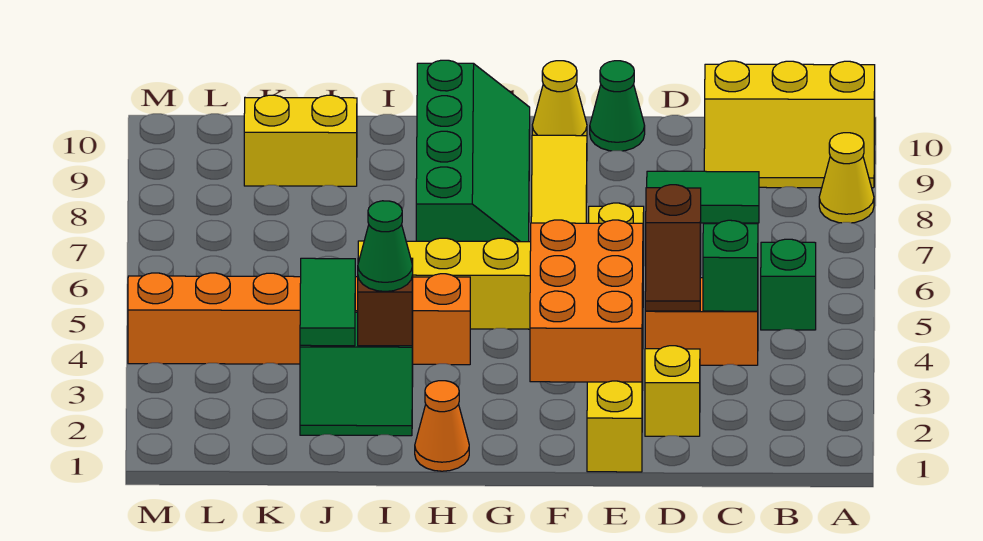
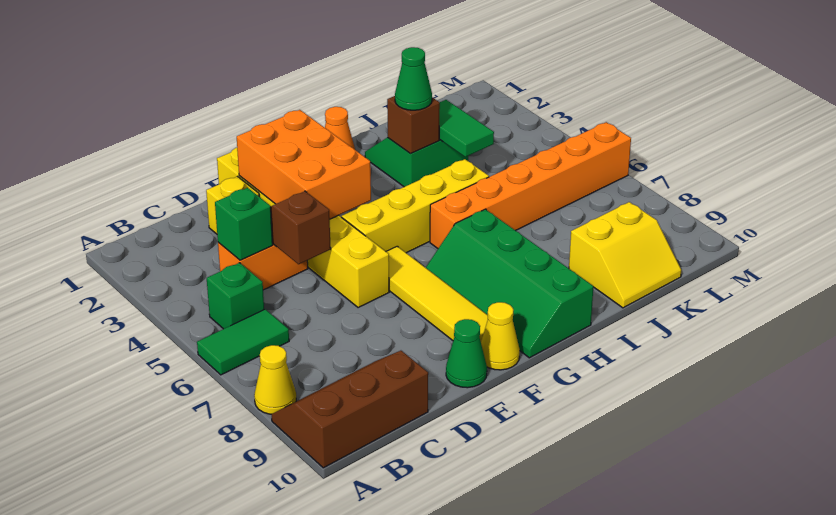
yellow slope A9:C10 level 1 top 10 -> brown slope A9:C10 level 1 top 10
green tile C8:D8 level 1 -> green tile A6:B6 level 1
orange brick H4:M4 level 1 -> orange brick H6:M6 level 1

